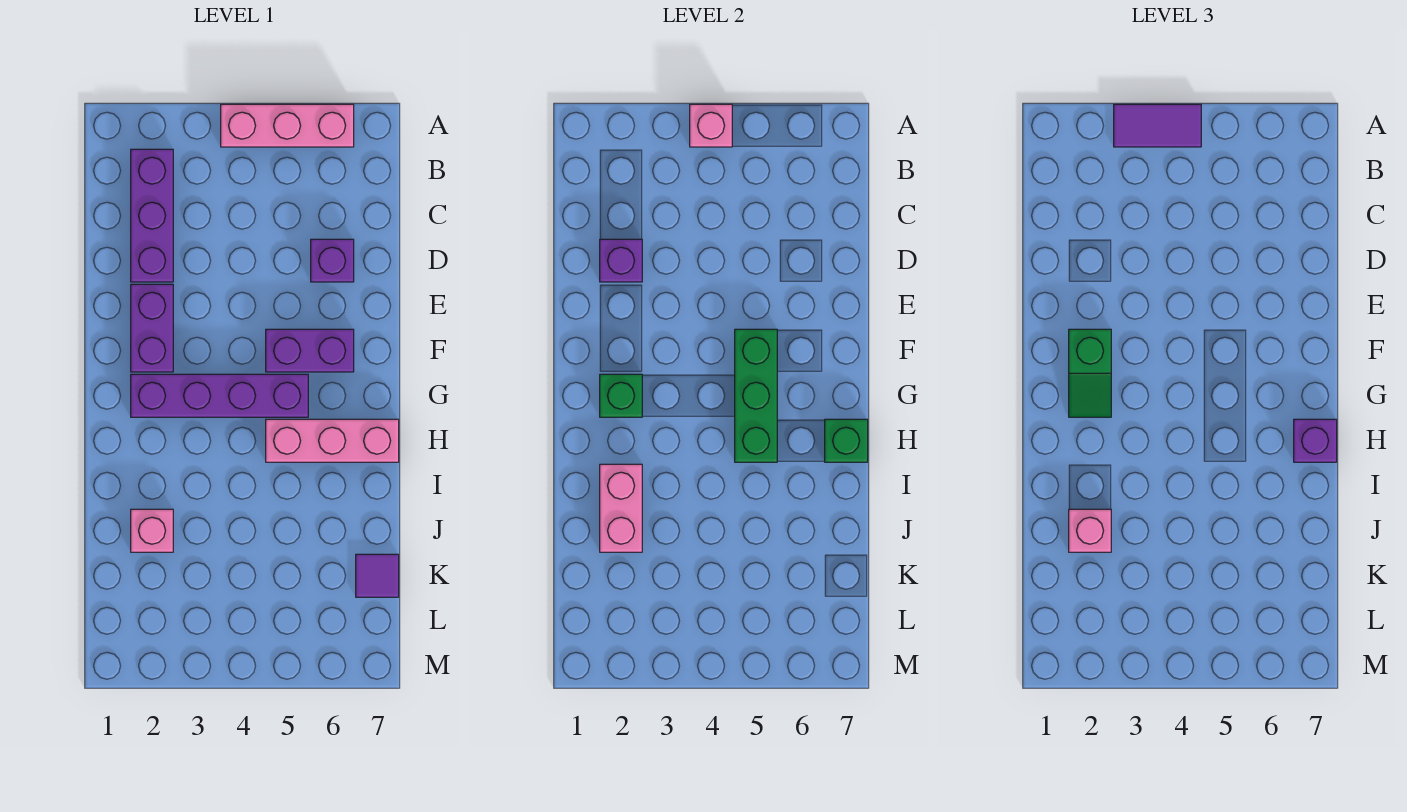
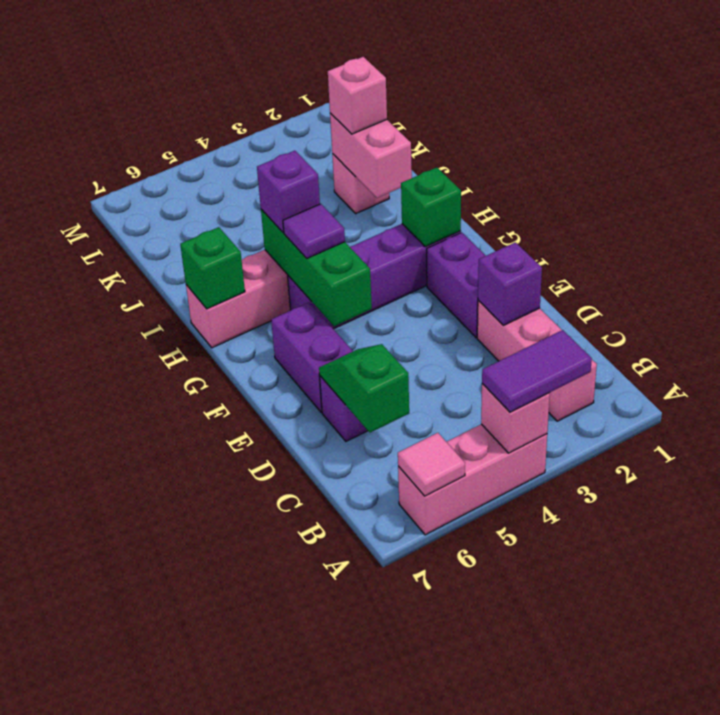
none -> pink tile A6 level 2
purple brick B2:D2 level 1 -> pink brick B2:D2 level 1
green slope F2:G2 level 3 top F -> green slope C6:D6 level 2 top C
purple brick F5:F6 level 1 -> purple brick E6:F6 level 1
purple brick H7 level 3 -> purple brick H5 level 3
purple tile K7 level 1 -> purple tile G5 level 3

